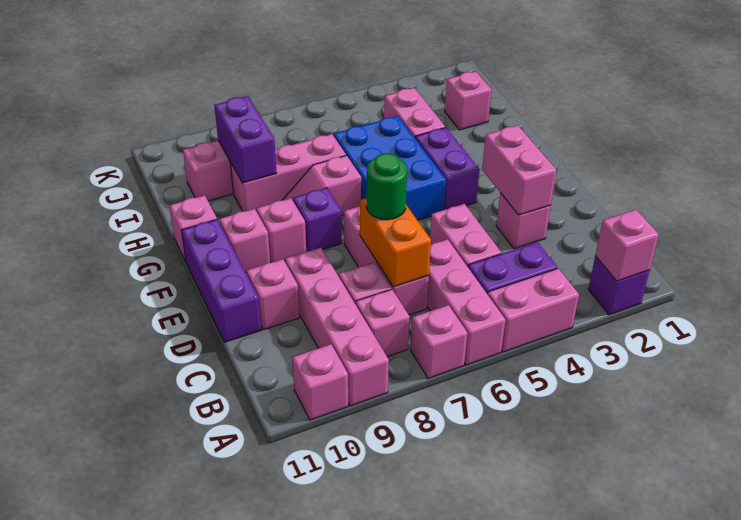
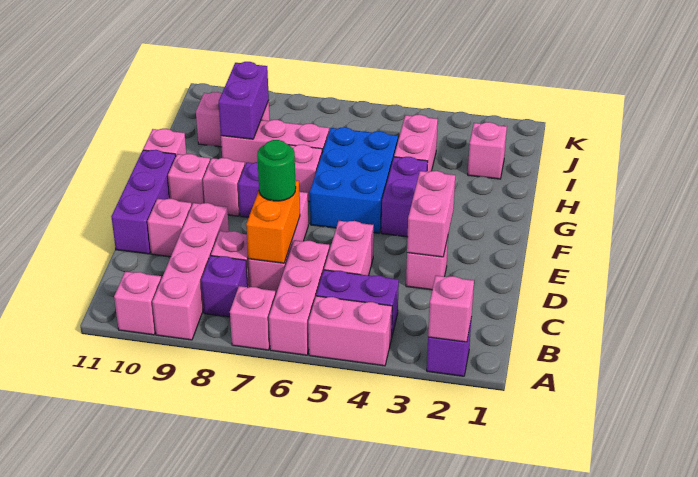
pink brick B8 level 1 -> purple brick B8 level 1

